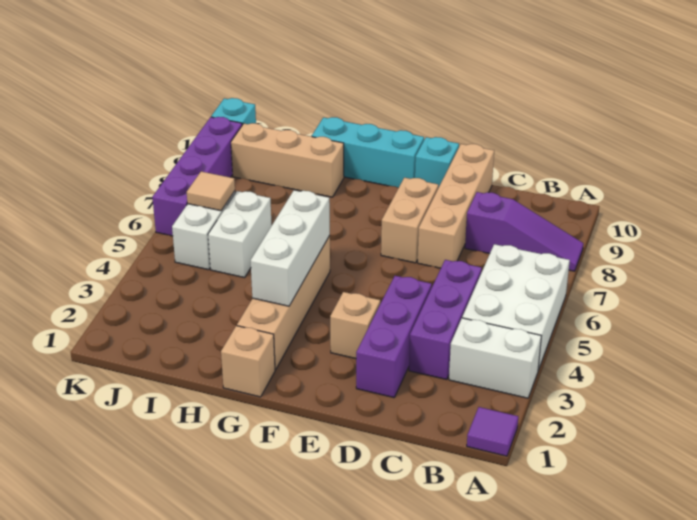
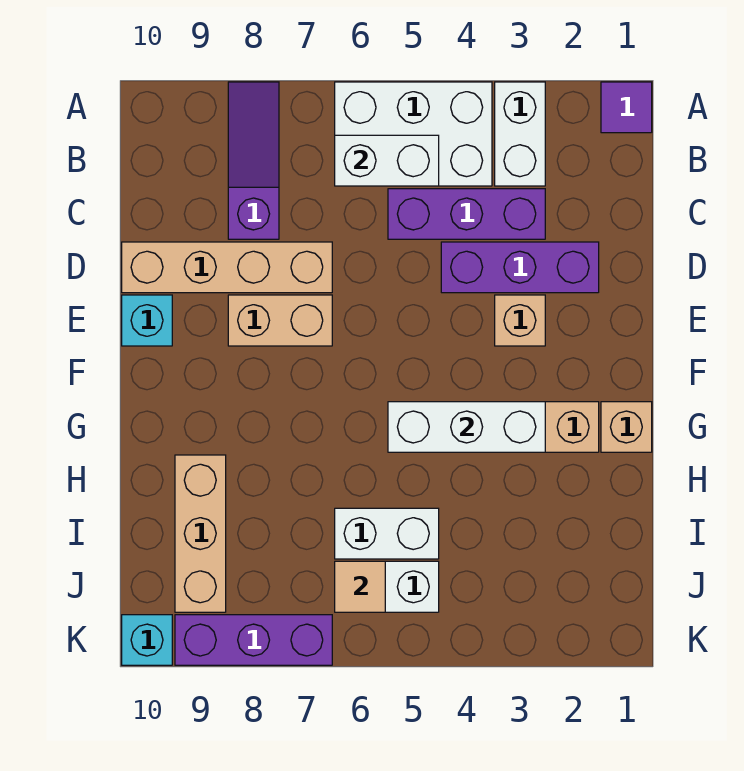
none -> white brick B5:B6 level 2
cyan brick F10:H10 level 1 -> none
purple brick K6:K9 level 1 -> purple brick K7:K9 level 1

